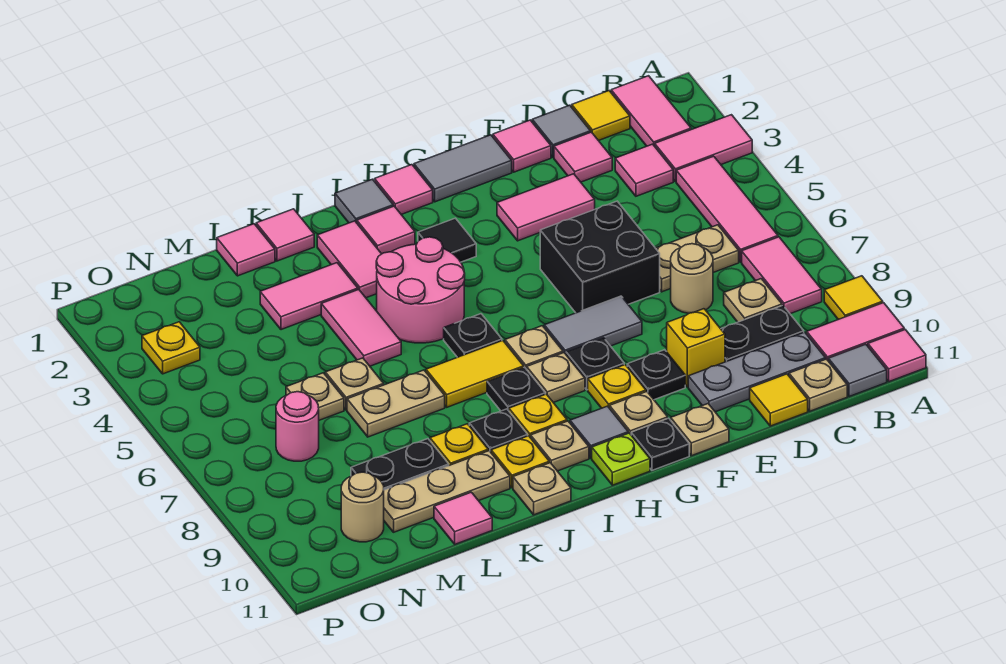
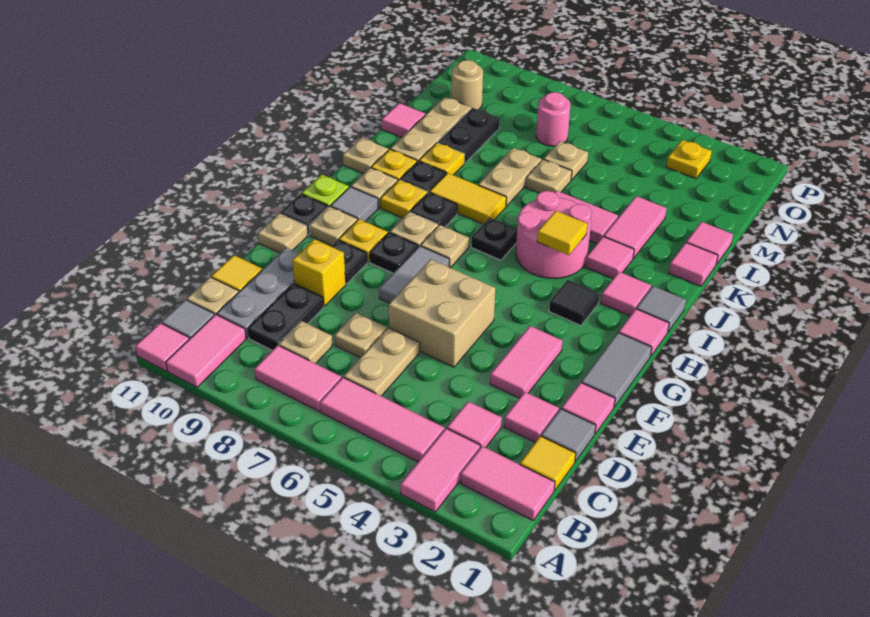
yellow tile A9 level 1 -> yellow tile I4 level 2
tan round brick D7 level 1 -> tan plate D7 level 1
black brick E5:F6 level 1 -> tan brick E5:F6 level 1
yellow tile I7:J7 level 1 -> yellow tile J7:J8 level 1
pink tile J2:J3 level 1 -> pink tile J3 level 1

